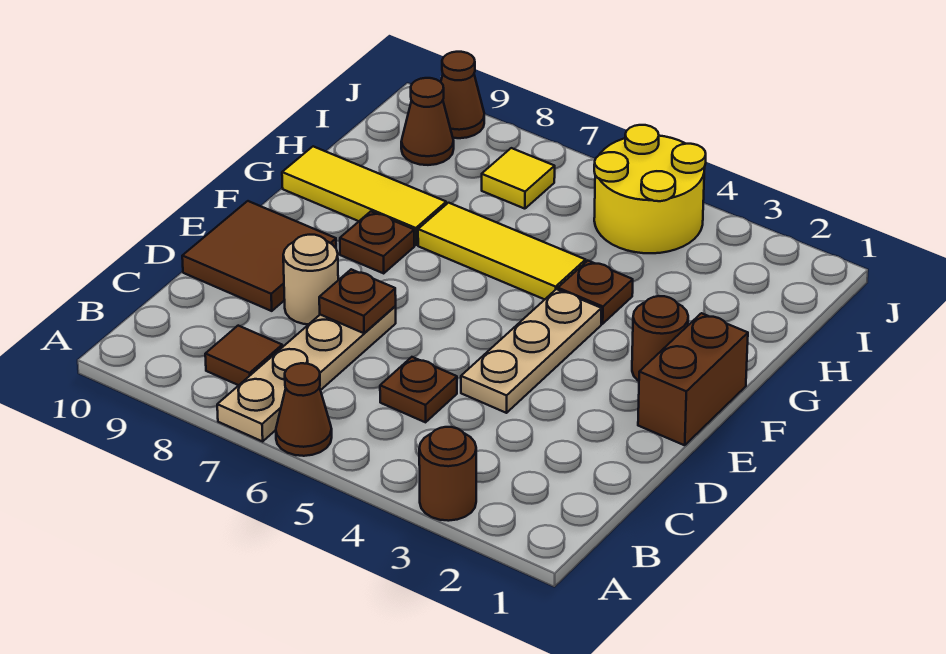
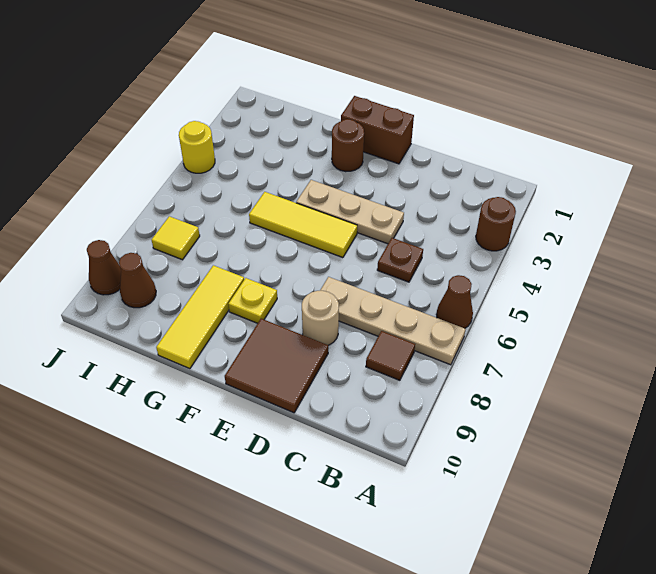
brown plate D7 level 2 -> none
brown plate F8 level 1 -> yellow plate F8 level 1
brown plate G4 level 1 -> none
yellow tile G5:G7 level 1 -> yellow tile E5:G5 level 1
yellow round brick I4:J5 level 1 -> yellow round brick J4 level 1

